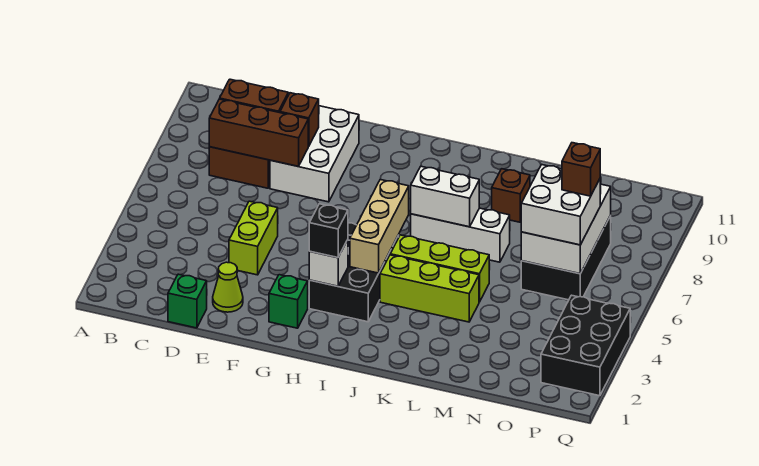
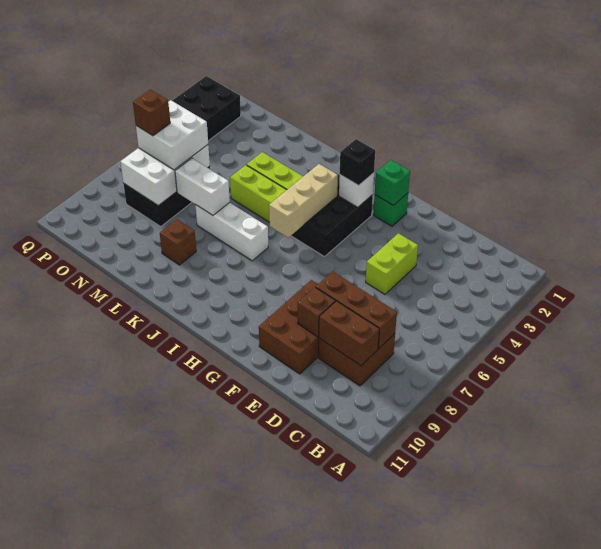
green brick D1 level 1 -> green brick G2 level 2
lime cone E2 level 1 -> none
white brick E8:F10 level 1 -> brown brick E8:F10 level 1
white brick J7:K7 level 2 -> white brick L7:M7 level 2

